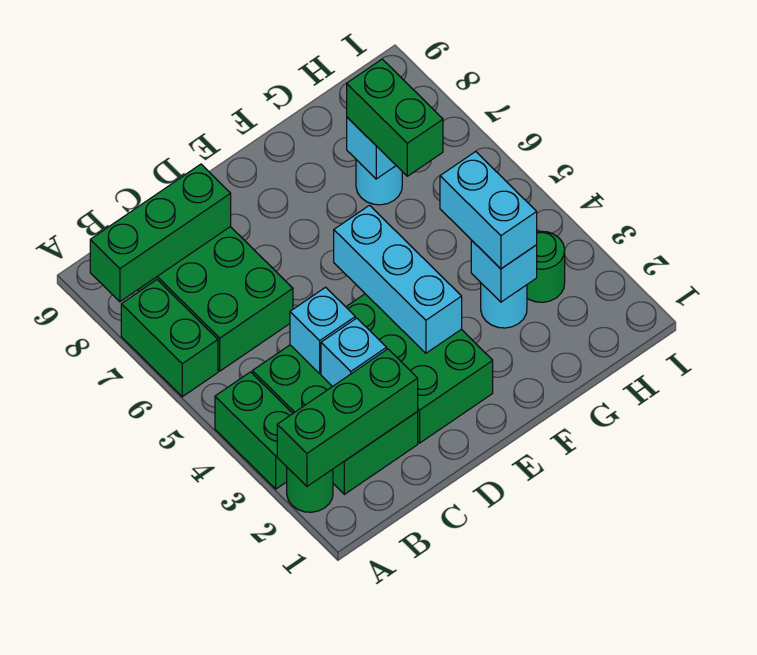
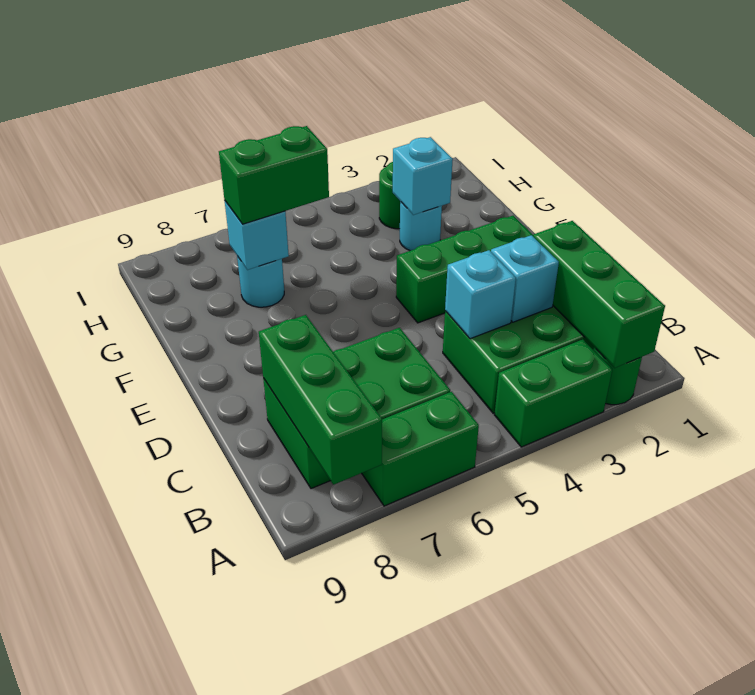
green brick D2:E4 level 1 -> green brick E2:E4 level 1
cyan brick E3:E5 level 2 -> none
cyan brick G3:G4 level 3 -> none

